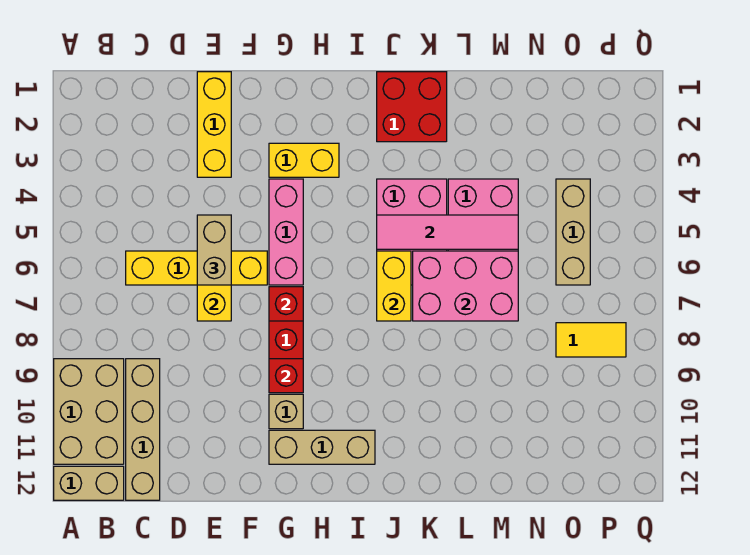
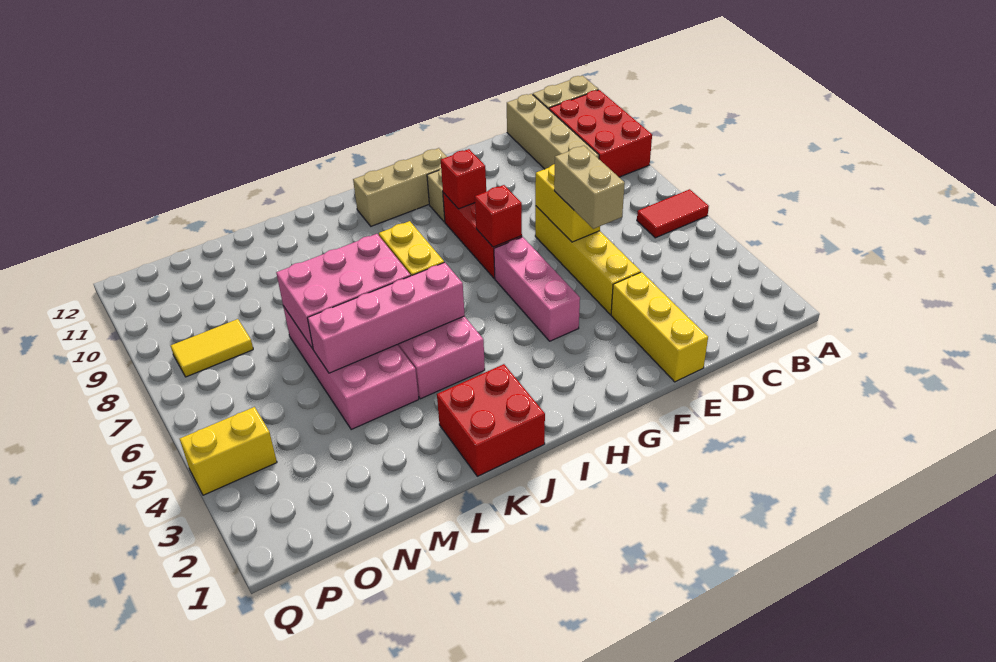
none -> red tile A6:B6 level 1
tan brick A9:B11 level 1 -> red brick A9:B11 level 1
yellow brick C6:F6 level 1 -> yellow brick E4:E7 level 1
yellow brick G3:H3 level 1 -> yellow brick P4:Q4 level 1
pink tile J5:M5 level 2 -> pink brick J5:M5 level 2
tan brick O4:O6 level 1 -> none

